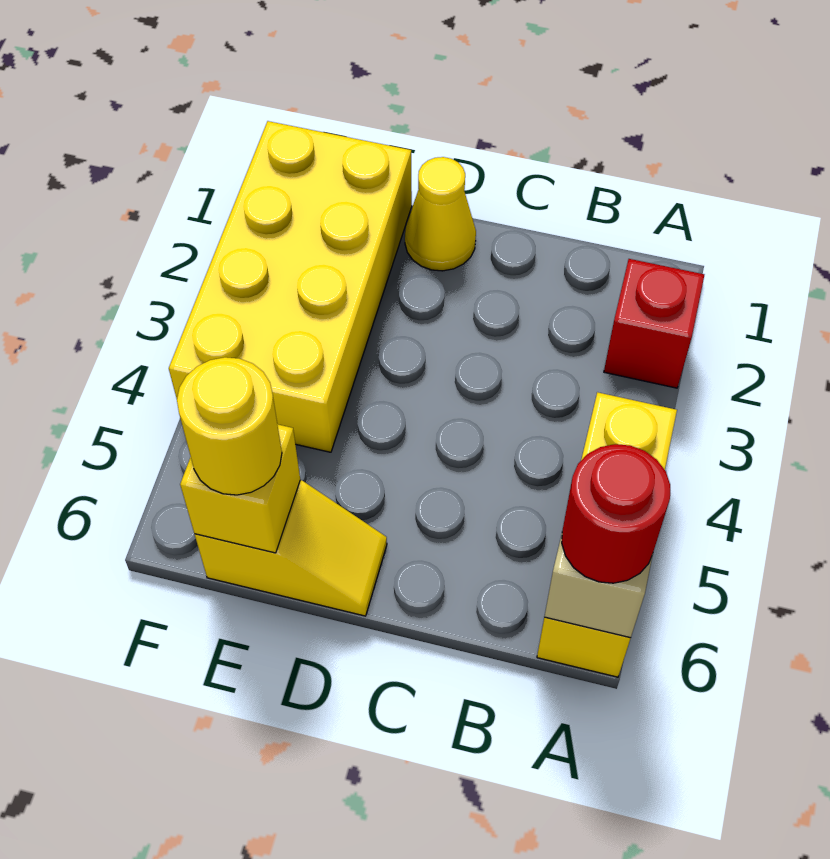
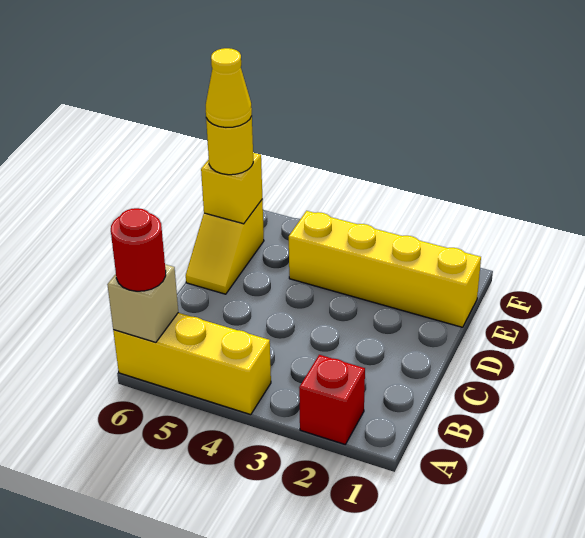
yellow cone D1 level 1 -> yellow cone E6 level 4
yellow brick E1:F4 level 1 -> yellow brick E1:E4 level 1

